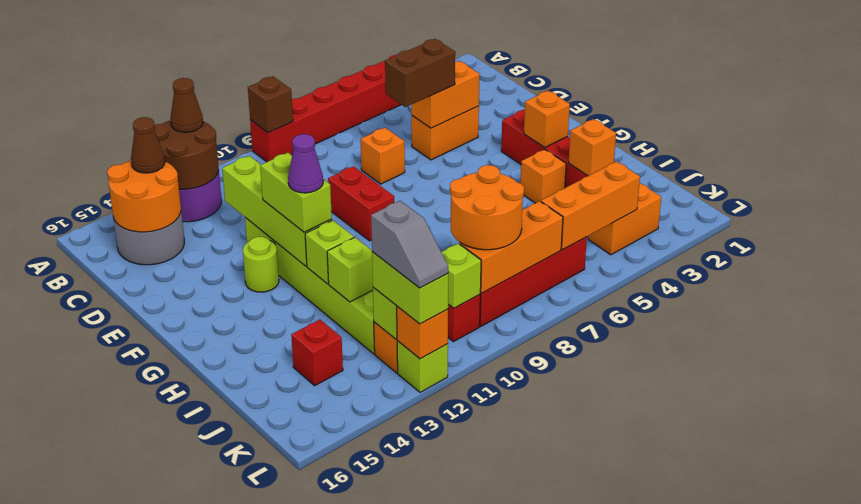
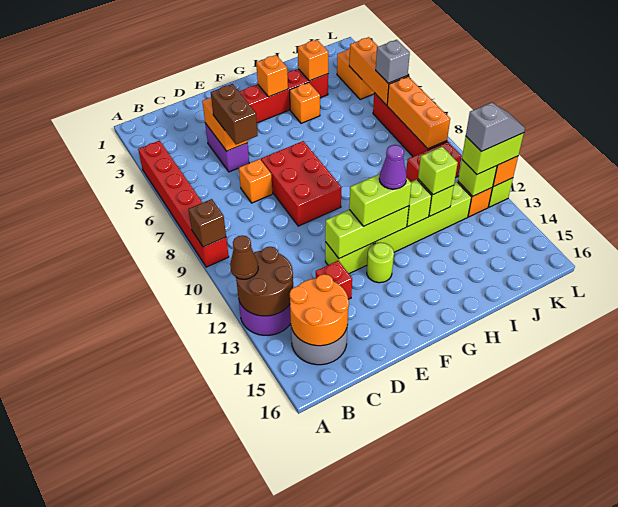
brown cone B14 level 3 -> none
orange brick D4:D5 level 1 -> purple brick D4:D5 level 1
lime brick D12:G12 level 2 -> lime brick E12:G12 level 2
red brick E9:F9 level 1 -> red brick E7:F9 level 1
orange round brick J8:K9 level 3 -> none
red brick J14 level 1 -> red brick D13 level 1
none -> grey brick K6 level 3
lime brick K10 level 2 -> lime brick I12 level 3

